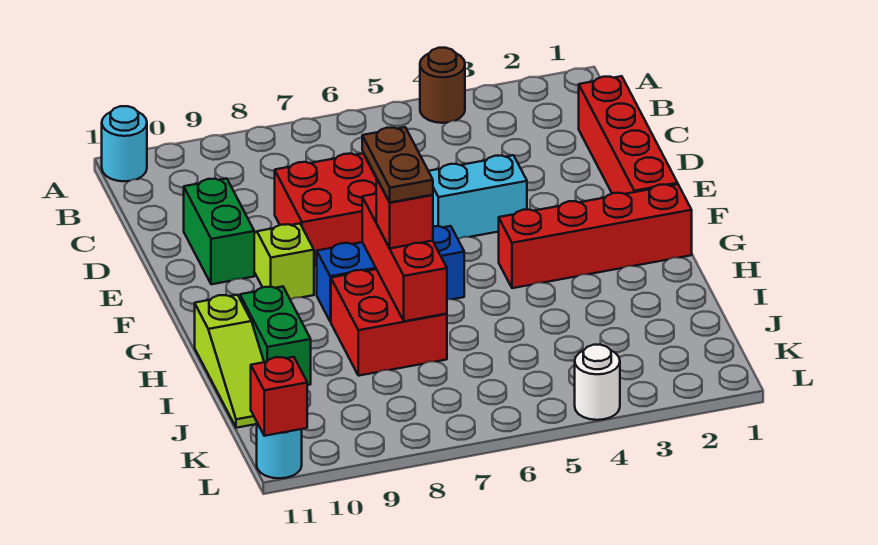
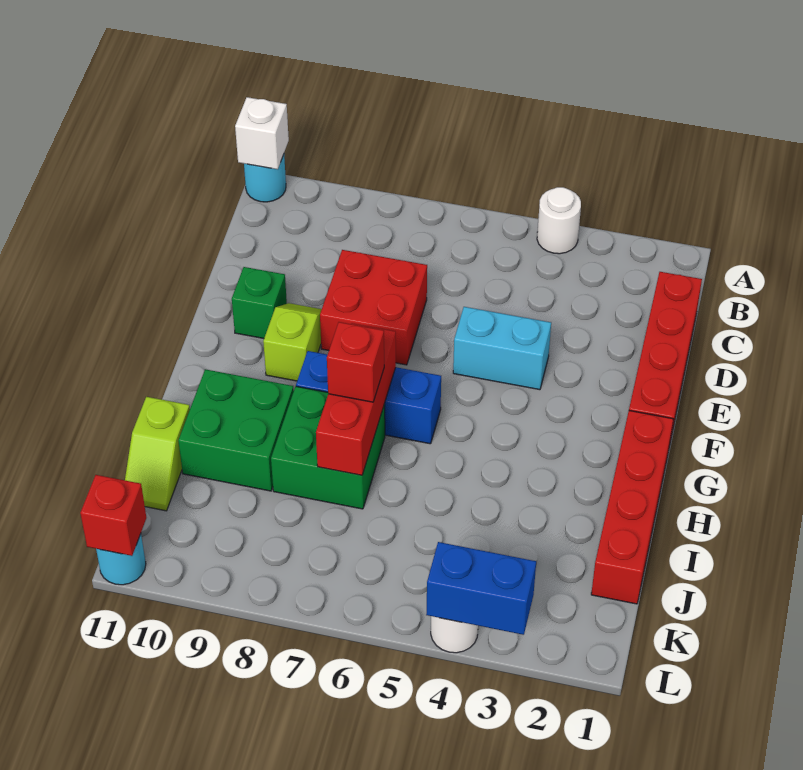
brown round brick A4 level 1 -> white round brick A4 level 1
none -> white brick A11 level 2
green brick D10:E10 level 1 -> green brick E10 level 1
red brick G1:G4 level 1 -> red brick G1:J1 level 1
brown plate G7:H7 level 4 -> none
red brick H7:I8 level 1 -> green brick H7:I8 level 1
green brick H10:I10 level 1 -> green brick H9:I10 level 1
lime slope H11:J11 level 1 top H -> lime slope I11:J11 level 1 top I
none -> blue brick L3:L4 level 2

